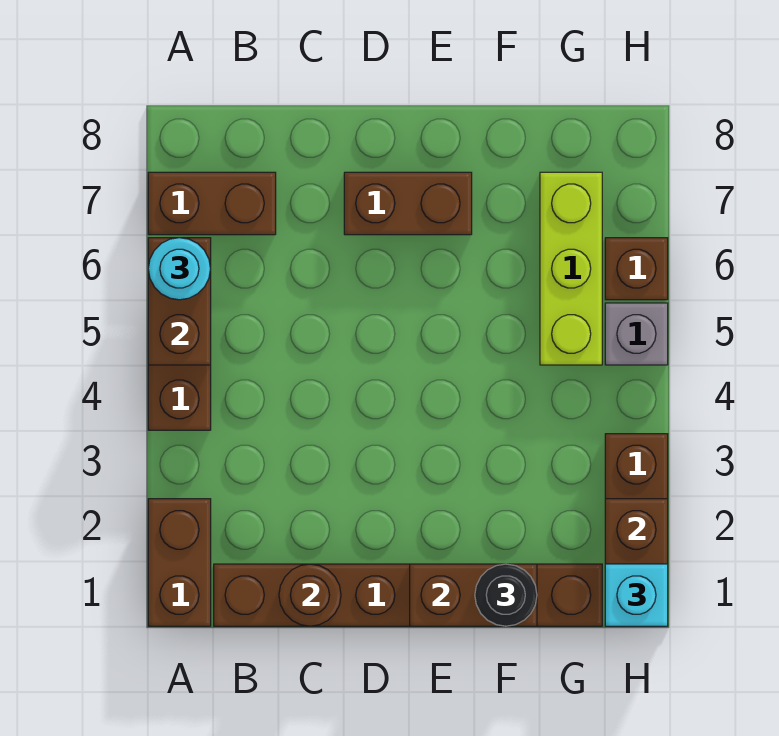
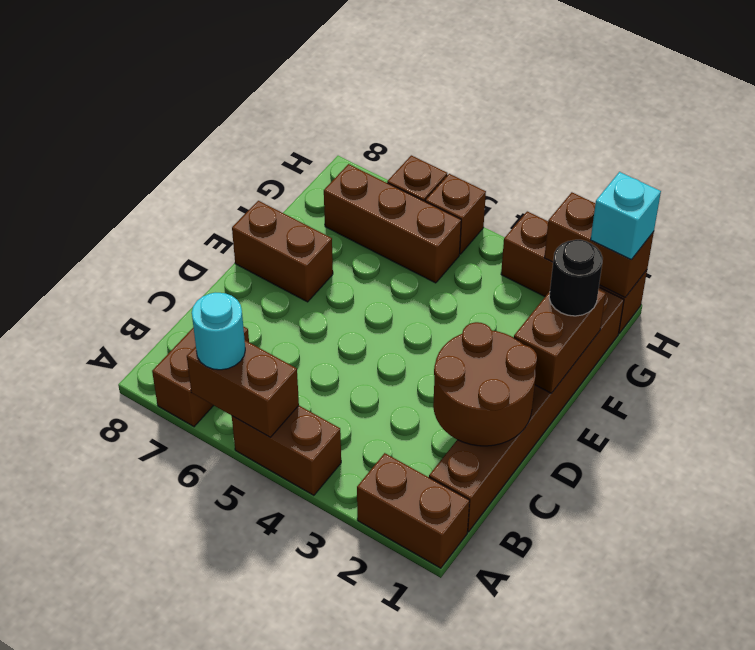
brown round brick C1 level 2 -> brown round brick C1:D2 level 2
brown brick D7:E7 level 1 -> brown brick E7:E8 level 1
lime brick G5:G7 level 1 -> brown brick G5:G7 level 1
grey brick H5 level 1 -> brown brick H5 level 1

